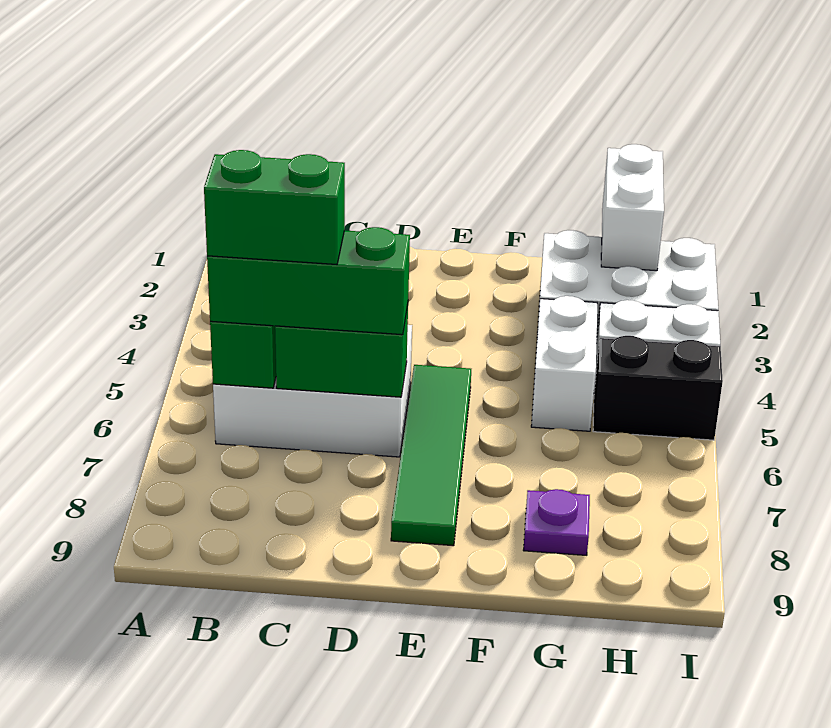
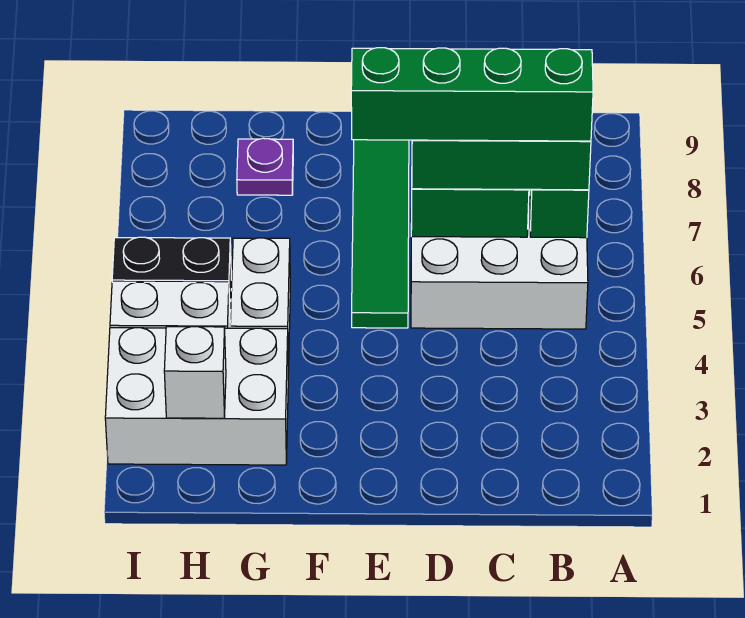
green brick B6:C6 level 4 -> green brick B6:E6 level 4
white brick H1:H2 level 2 -> white brick H2 level 2

